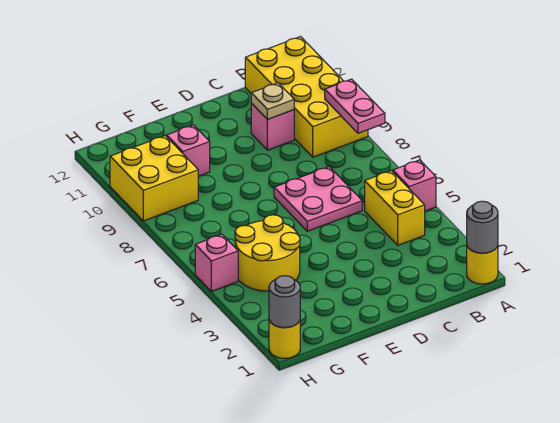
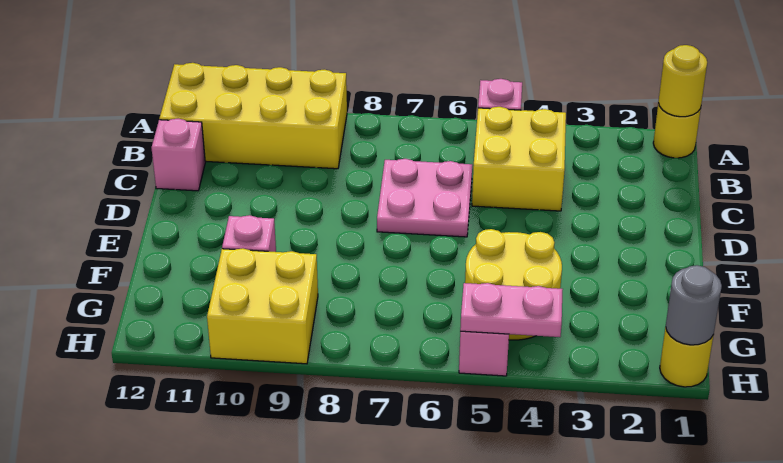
grey round brick A1 level 2 -> yellow round brick A1 level 2
pink plate A8:A9 level 2 -> pink plate H4:H5 level 2
yellow brick B4:B5 level 1 -> yellow brick B4:C5 level 1
pink brick C10 level 1 -> pink brick C12 level 1
tan plate C10 level 2 -> none

